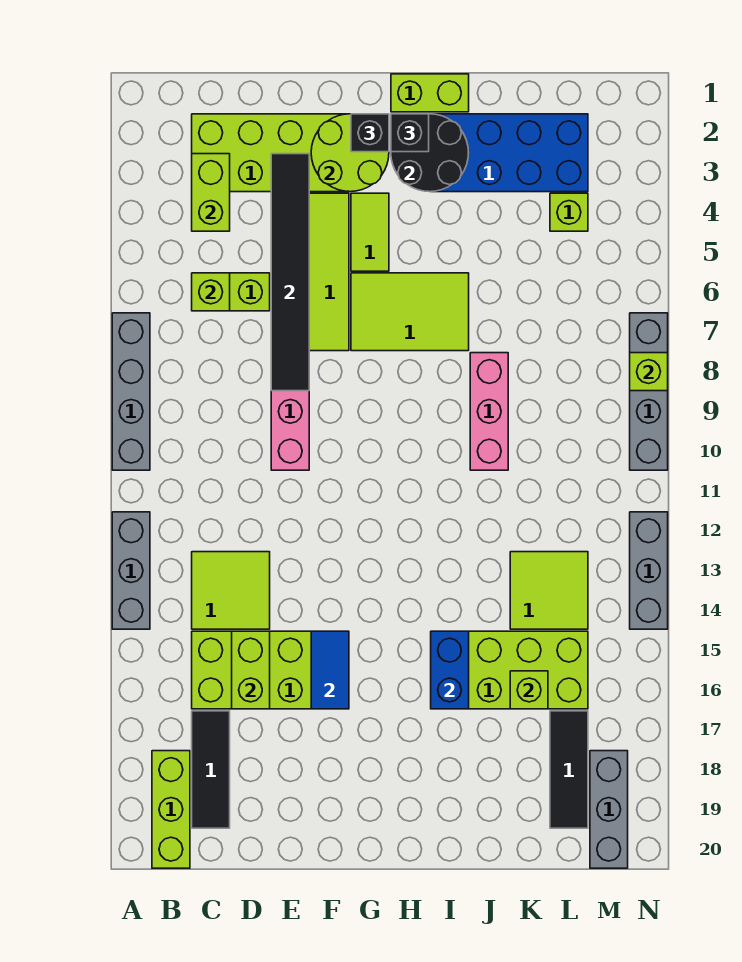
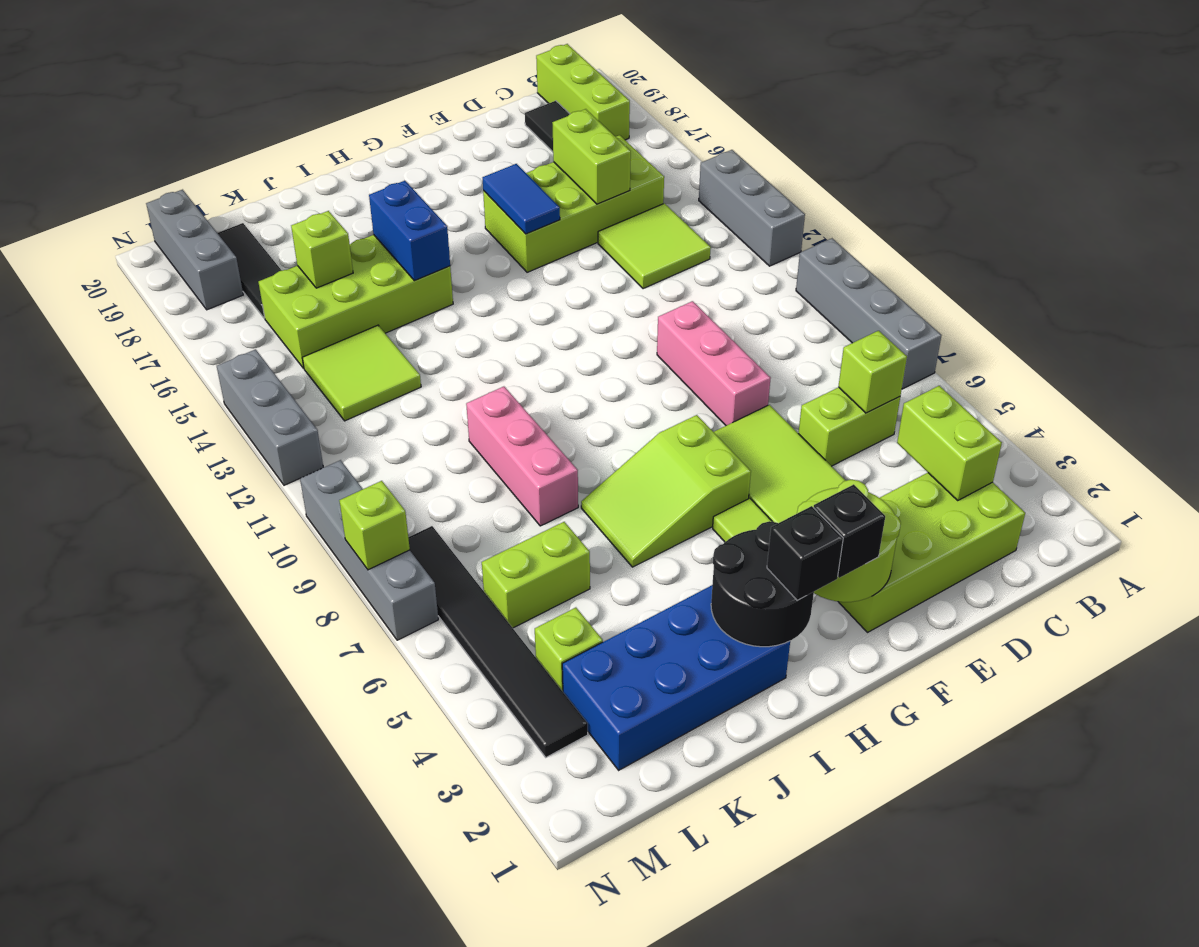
black tile E3:E8 level 2 -> black tile M3:M8 level 1
lime tile G6:I7 level 1 -> lime slope G6:I7 level 1 top G
lime brick H1:I1 level 1 -> lime brick K6:L6 level 1

